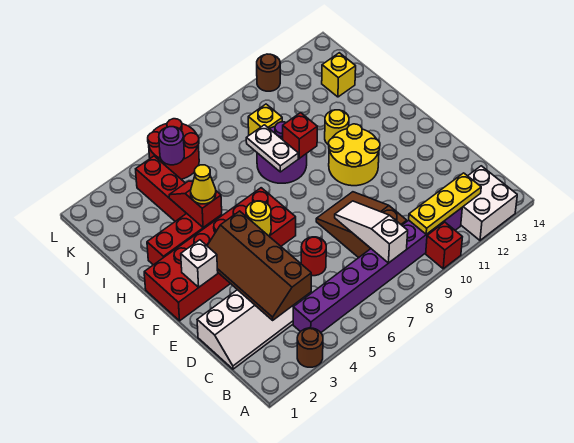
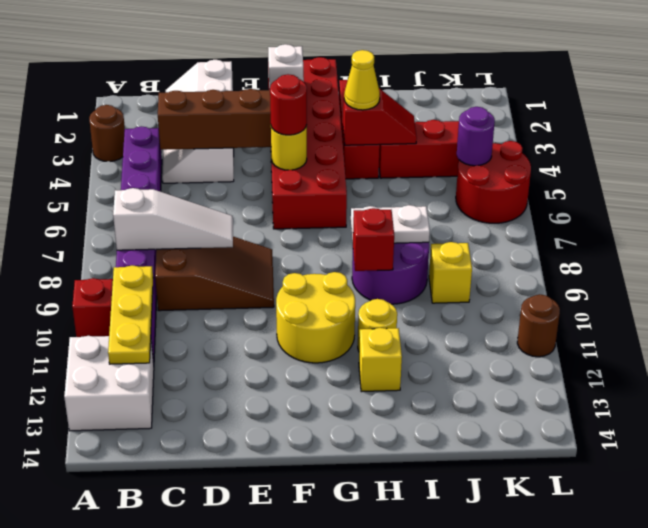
red round brick D6 level 1 -> red round brick F5 level 3
yellow brick J13 level 1 -> yellow brick H12 level 1

